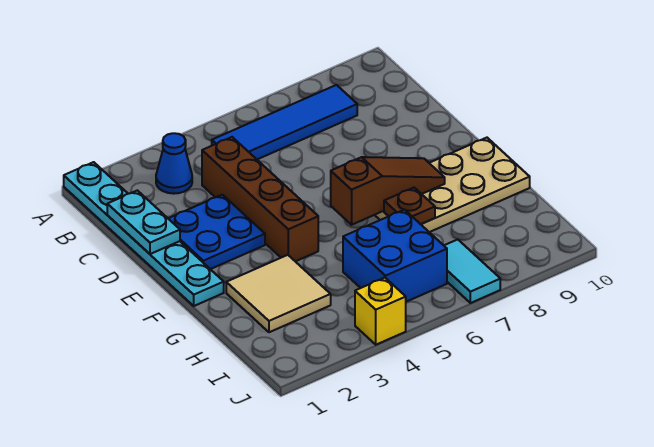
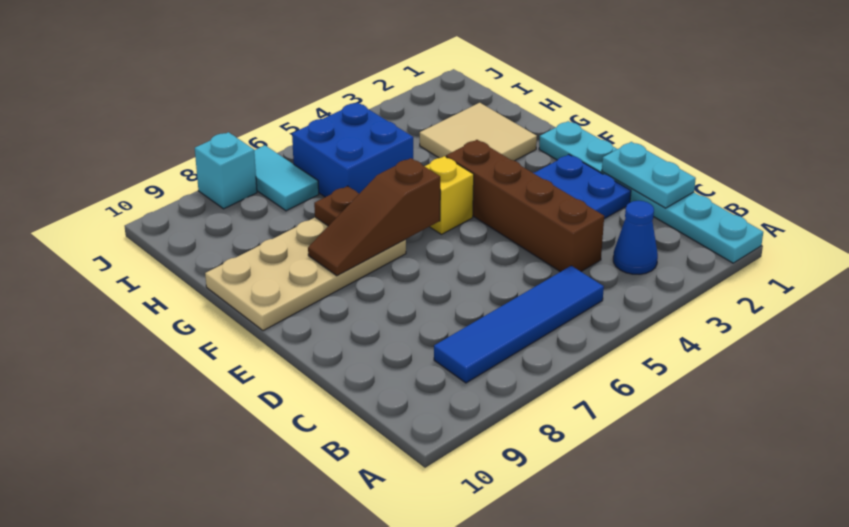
yellow brick J4 level 1 -> yellow brick F5 level 1
none -> cyan brick J8 level 1

